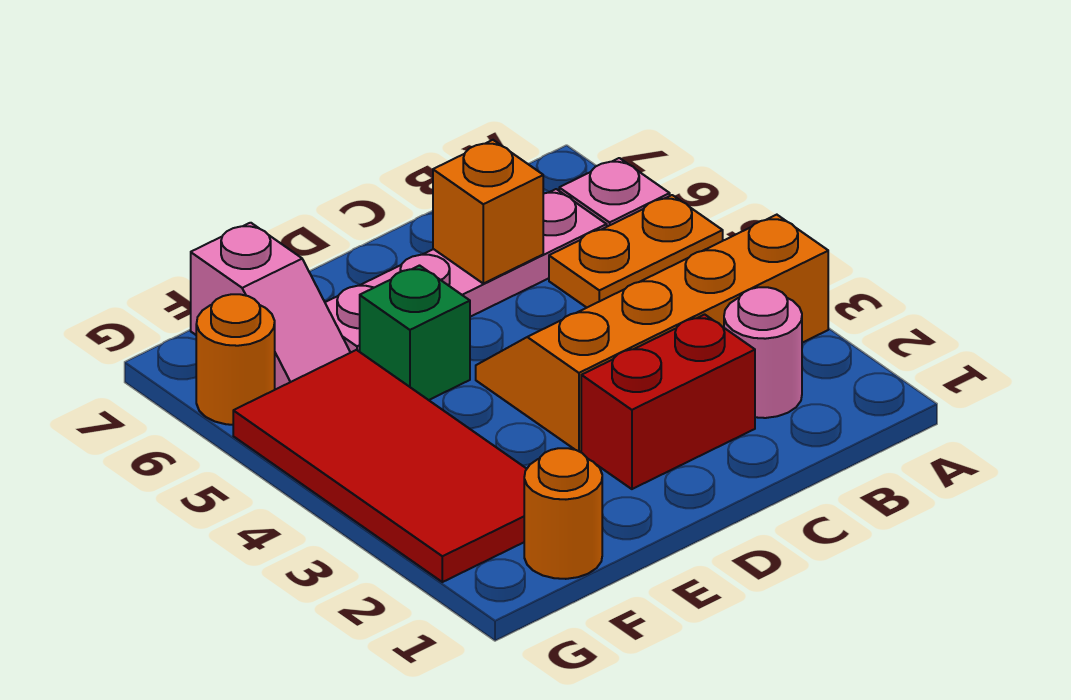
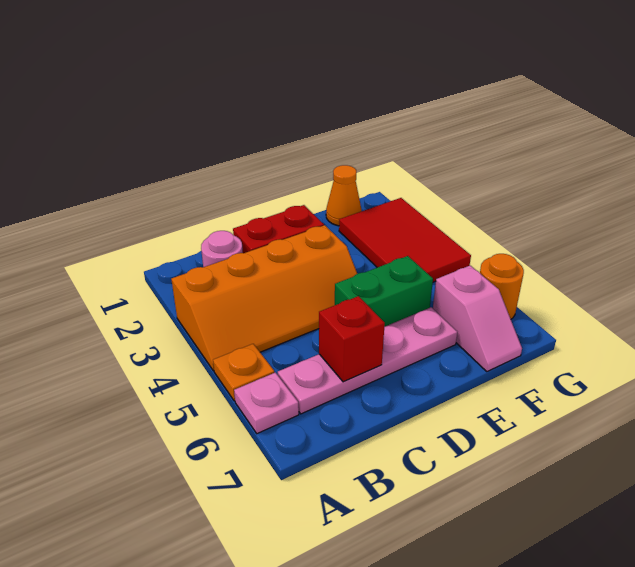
orange plate A5:B5 level 1 -> orange plate A5 level 1
orange brick C6 level 2 -> red brick C6 level 2
green brick E5 level 1 -> green brick D5:E5 level 1
orange round brick F1 level 1 -> orange cone F1 level 1
red tile F2:G5 level 1 -> red tile F2:G4 level 1
pink slope F6:F7 level 1 top 7 -> pink slope F6:F7 level 1 top 6

